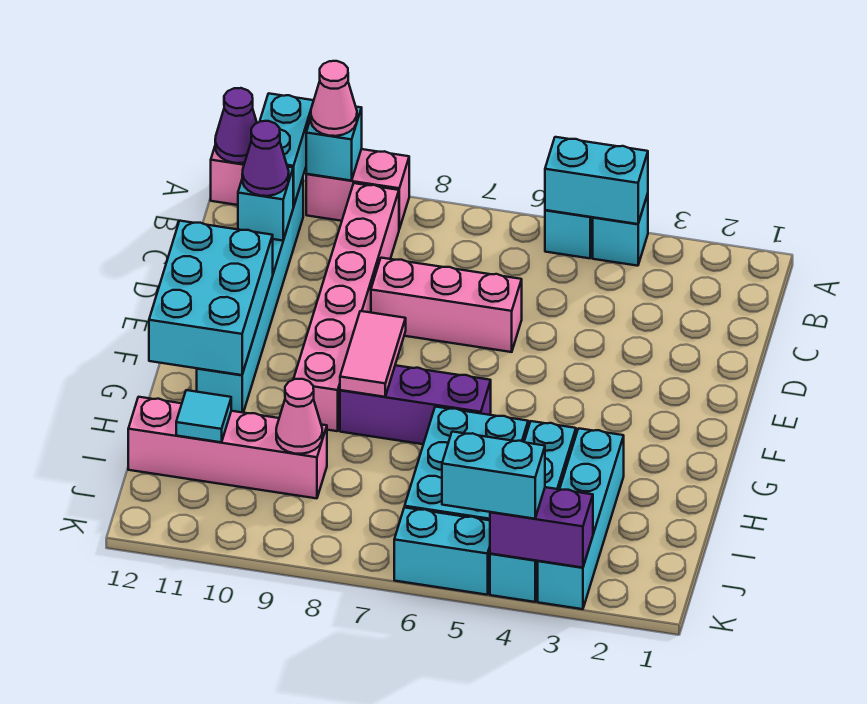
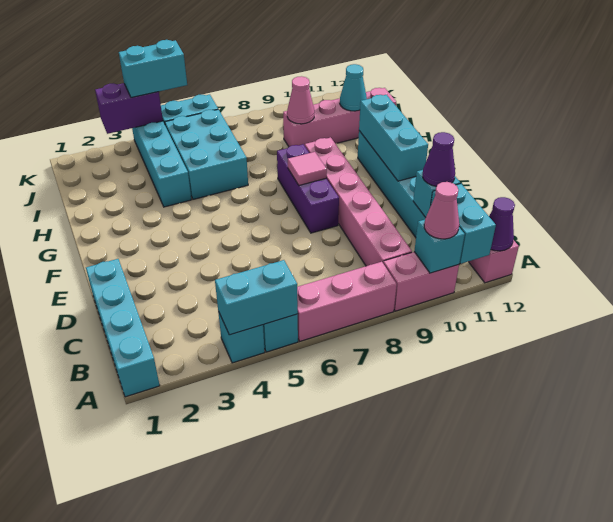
pink brick D6:D8 level 1 -> pink brick A6:A8 level 1
cyan brick E11:G12 level 2 -> cyan brick E11:G11 level 2
pink tile F8:G8 level 2 -> pink tile F8 level 2
purple brick G6:G8 level 1 -> purple brick E8:G8 level 1
cyan brick H3:K3 level 1 -> cyan brick A1:D1 level 1
cyan tile I11 level 2 -> cyan cone I11 level 2

